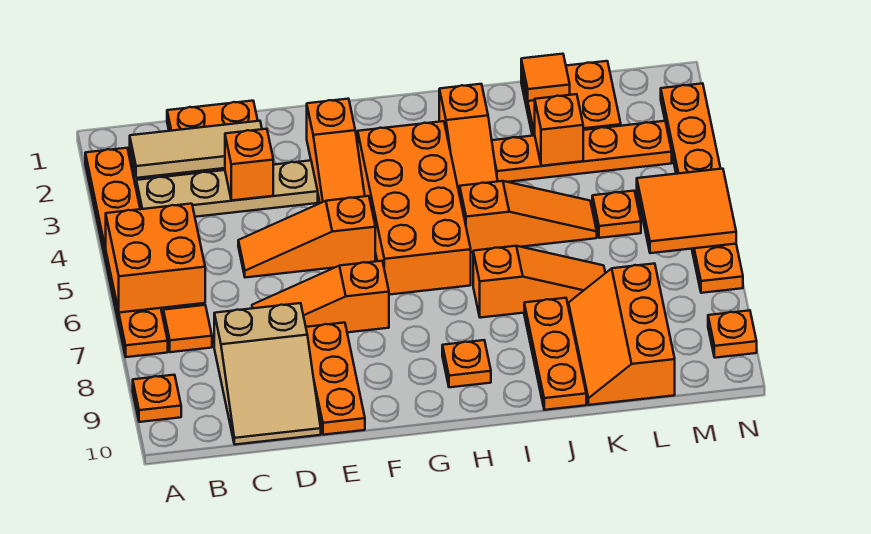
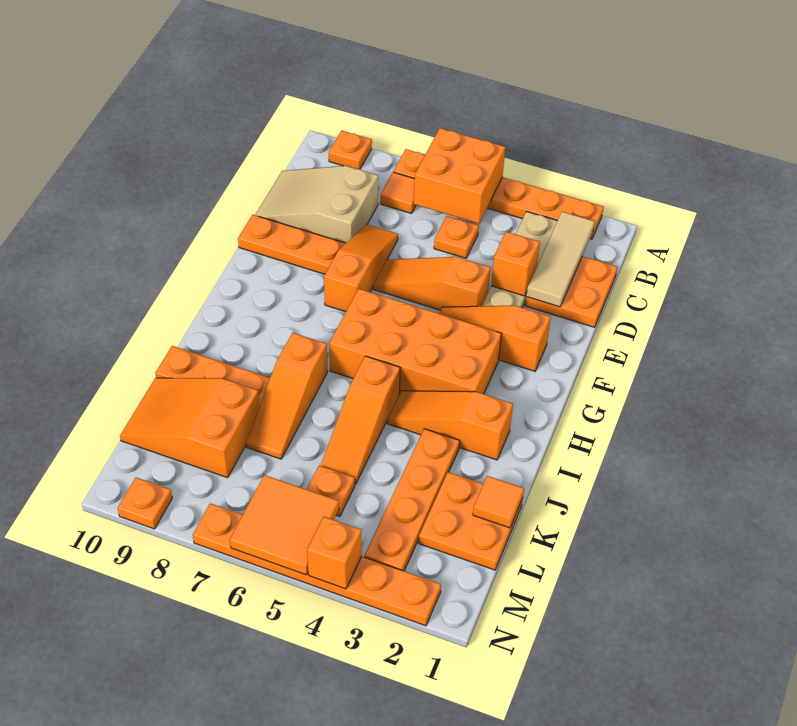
orange slope D5:F5 level 1 top F -> orange slope E4:E6 level 1 top 4
orange plate H9 level 1 -> orange plate C5 level 1
orange brick K3 level 2 -> orange brick N4 level 2
orange slope K8:L10 level 1 top L -> orange slope K8:L10 level 1 top 8

